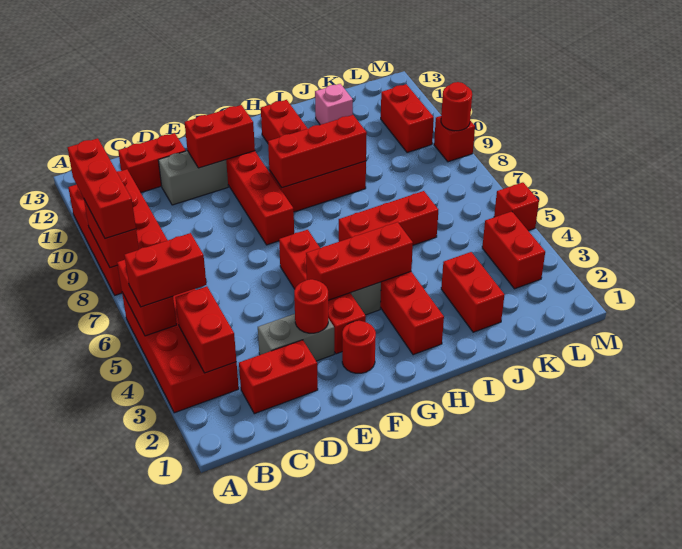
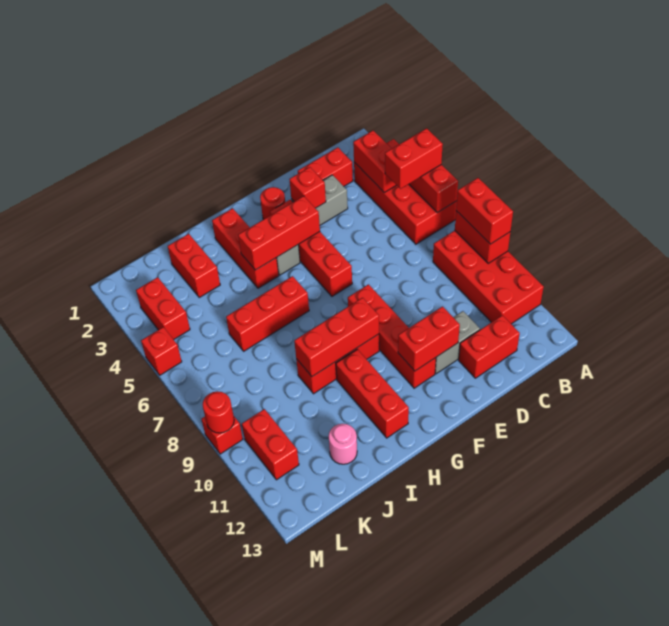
red brick A8:A10 level 3 -> red brick A8:A9 level 3
red round brick E3 level 2 -> red brick E3 level 2
pink brick J12 level 1 -> pink round brick J12 level 1

